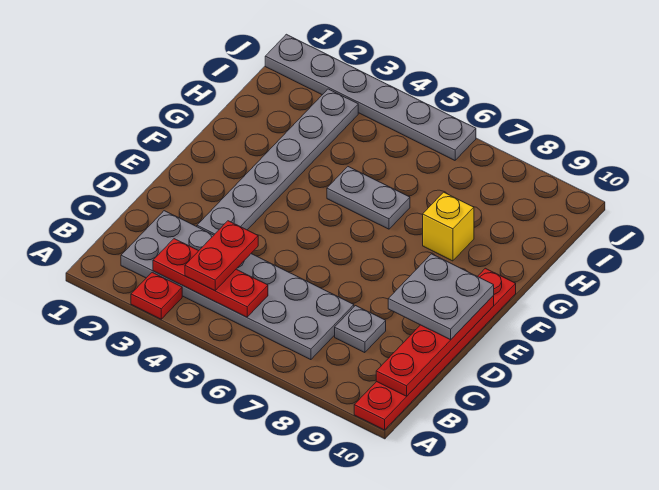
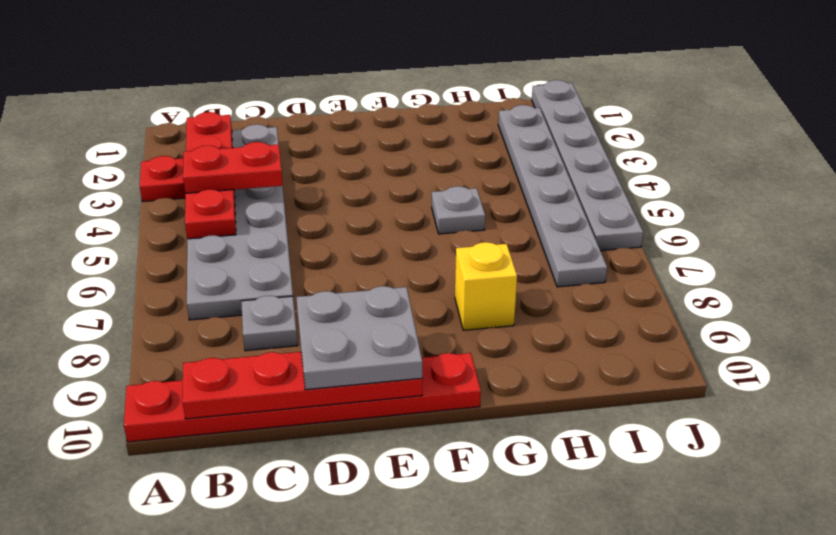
red plate B3:B5 level 2 -> red plate B2:B5 level 2
grey plate D3:I3 level 1 -> grey plate I2:I7 level 1
grey plate G5:G6 level 1 -> grey plate G5 level 1

